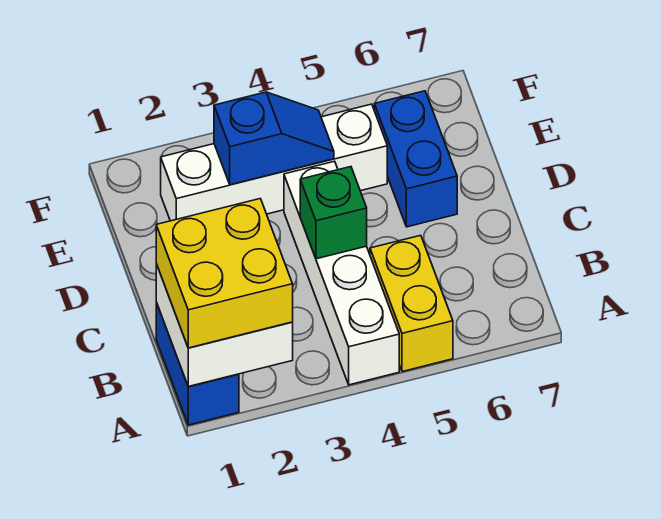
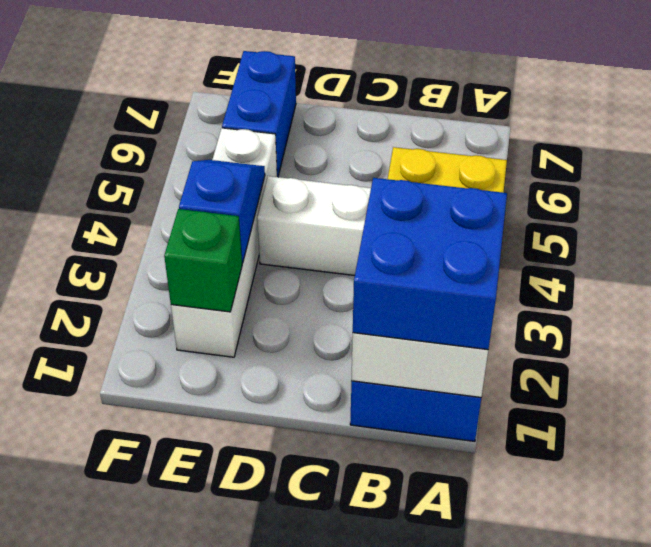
yellow brick A1:B2 level 3 -> blue brick A1:B2 level 3
green brick C4 level 2 -> green brick E2 level 2
blue brick D6:E6 level 1 -> blue brick E6:E7 level 1

